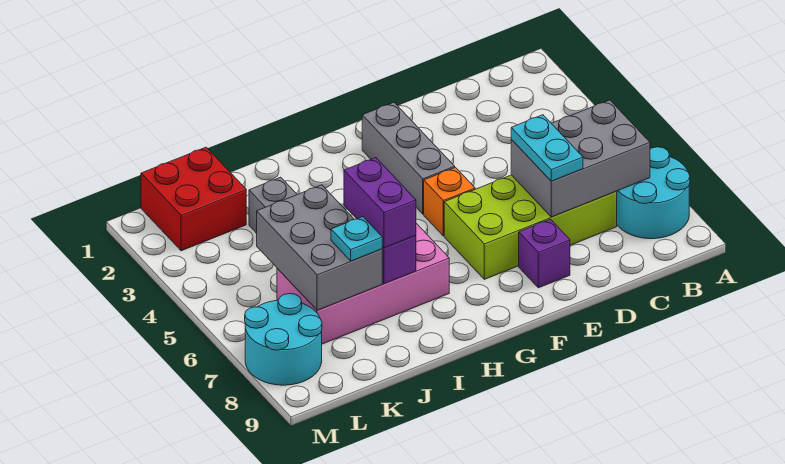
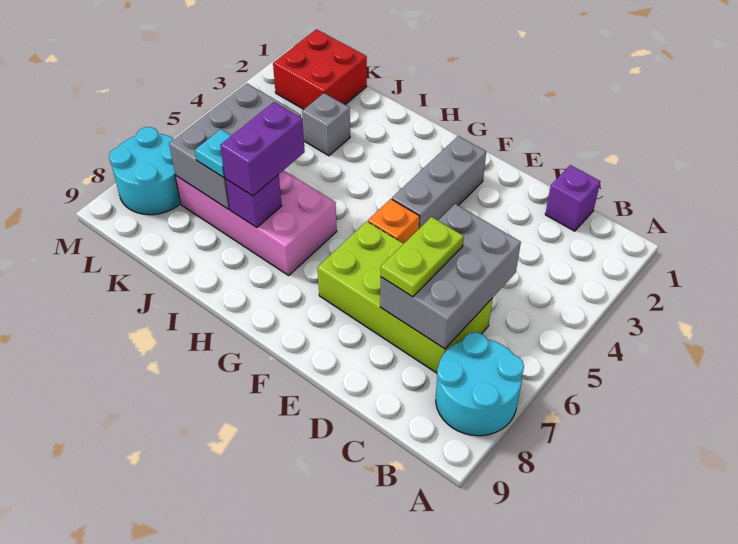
grey brick B6:D7 level 2 -> grey brick C5:D7 level 2
cyan plate D6:D7 level 3 -> lime plate D6:D7 level 3
purple brick E8 level 1 -> purple brick C1 level 1

